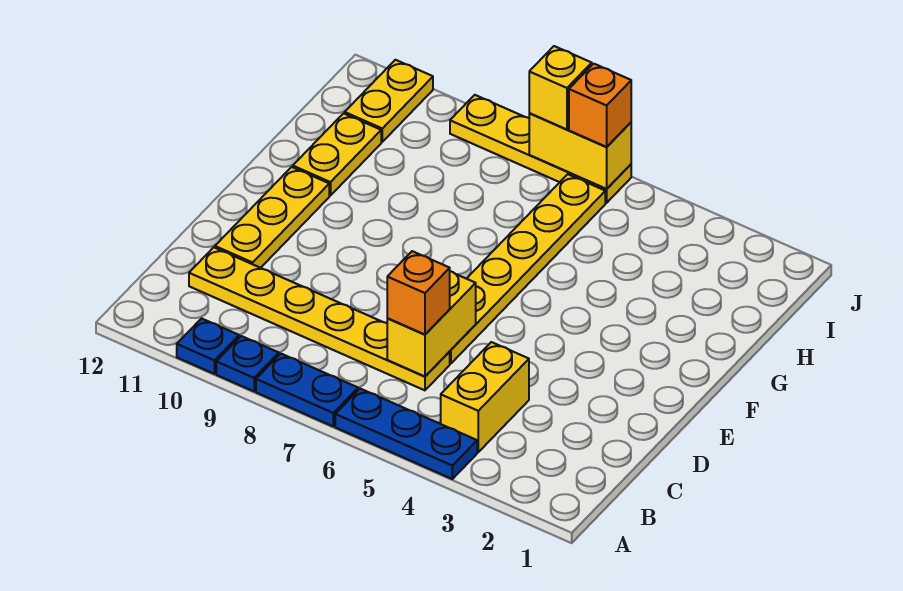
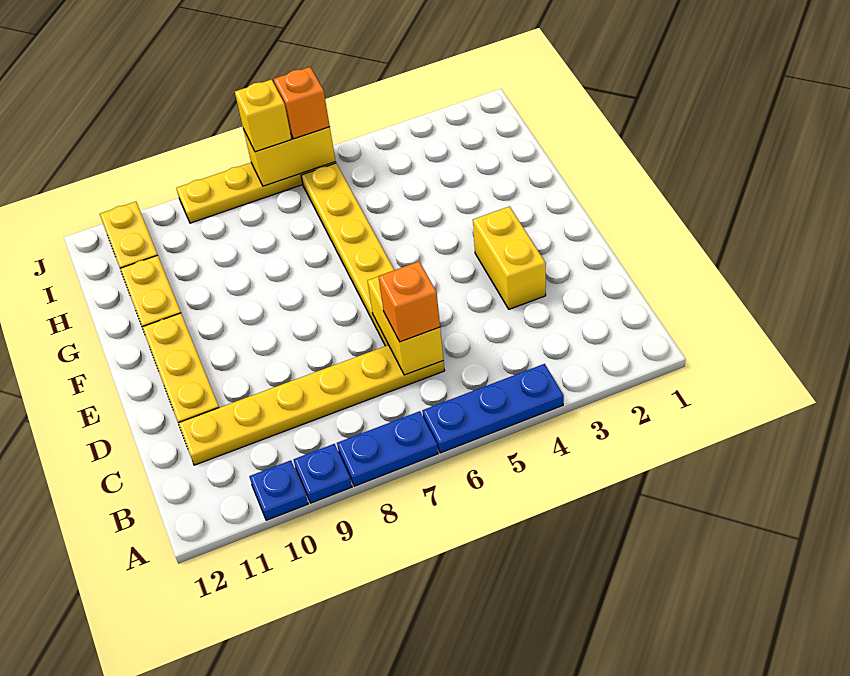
yellow brick B4:C4 level 1 -> yellow brick D3:E3 level 1

